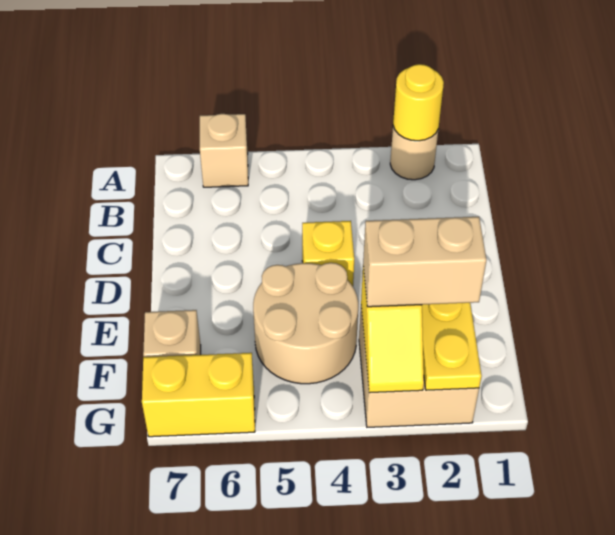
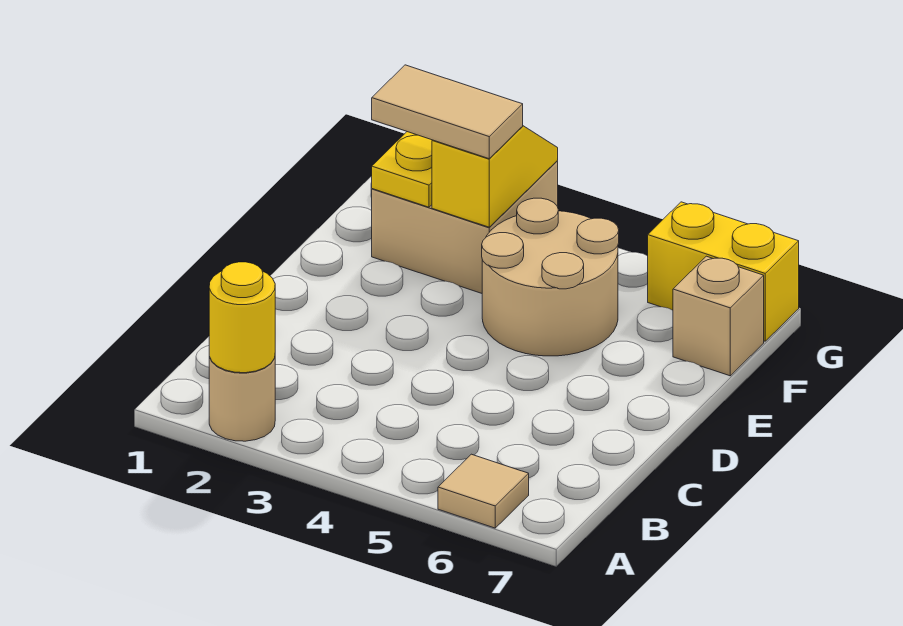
tan brick A6 level 1 -> tan tile A6 level 1
yellow brick D4 level 1 -> none
tan brick F2:F3 level 3 -> tan tile F2:F3 level 3

